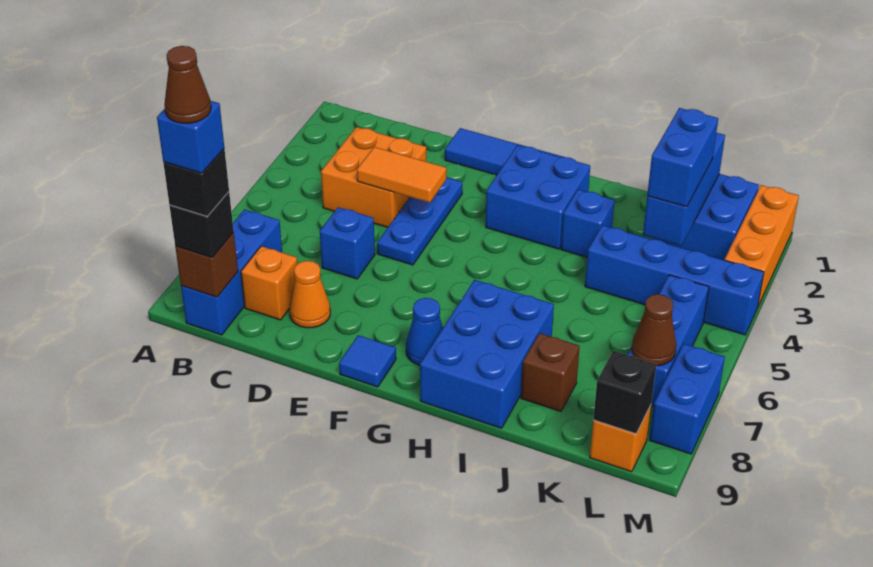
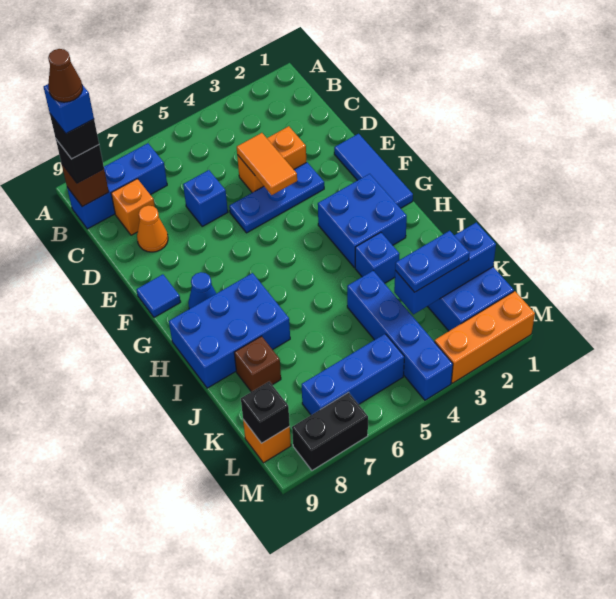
orange brick C3:D4 level 1 -> orange brick D3:D4 level 1
blue brick K2:K3 level 3 -> blue plate K2:K3 level 3
brown cone L7 level 2 -> none
blue brick M7:M8 level 1 -> black brick M7:M8 level 1

